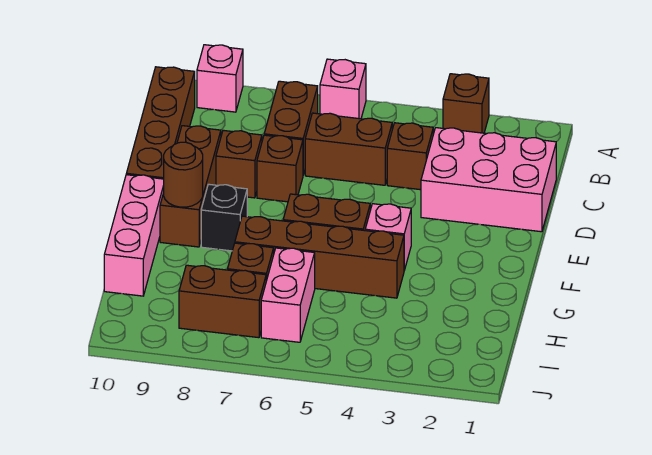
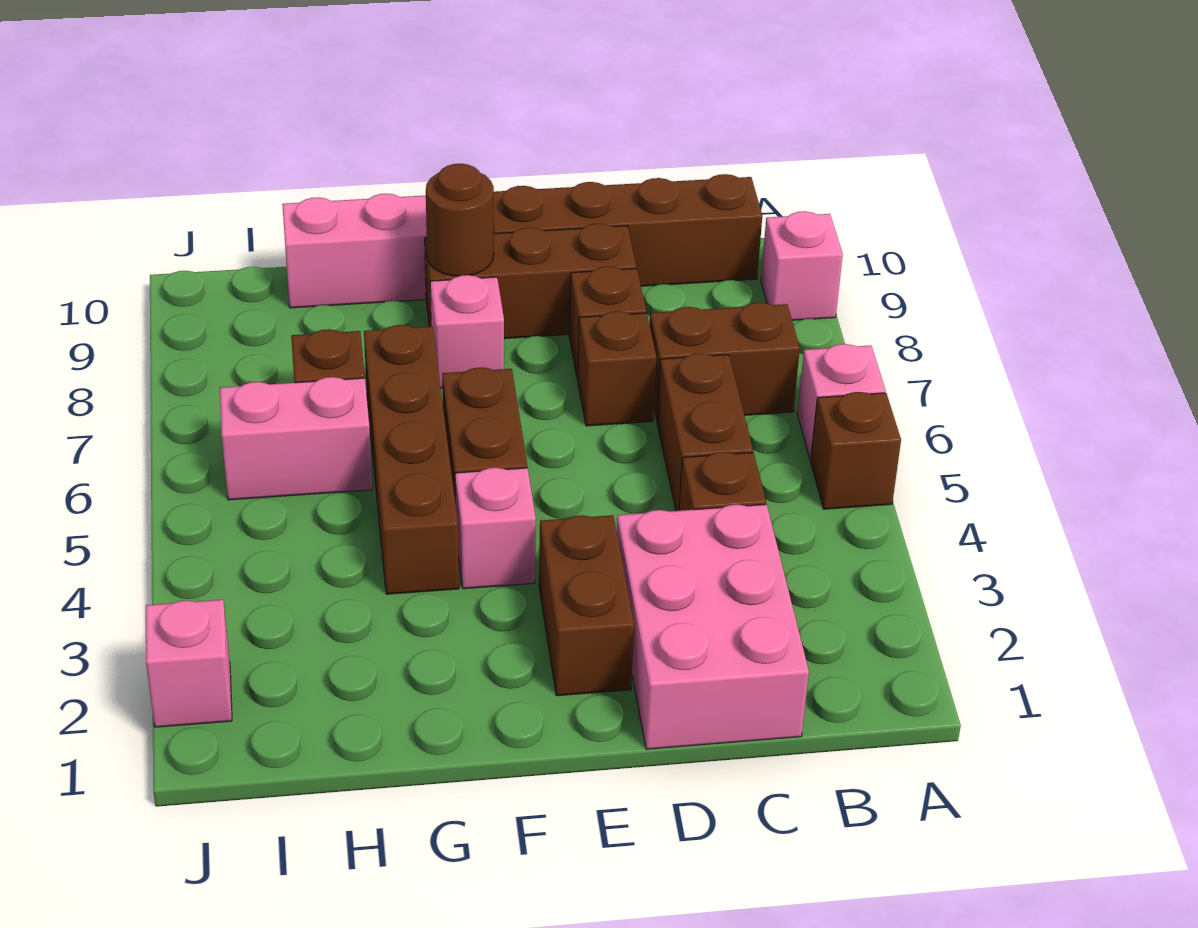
brown brick A3 level 1 -> brown brick A5 level 1
black brick F8 level 1 -> pink brick F8 level 1
brown brick I7:I8 level 1 -> brown brick E2:E3 level 1
none -> pink brick J2 level 1

